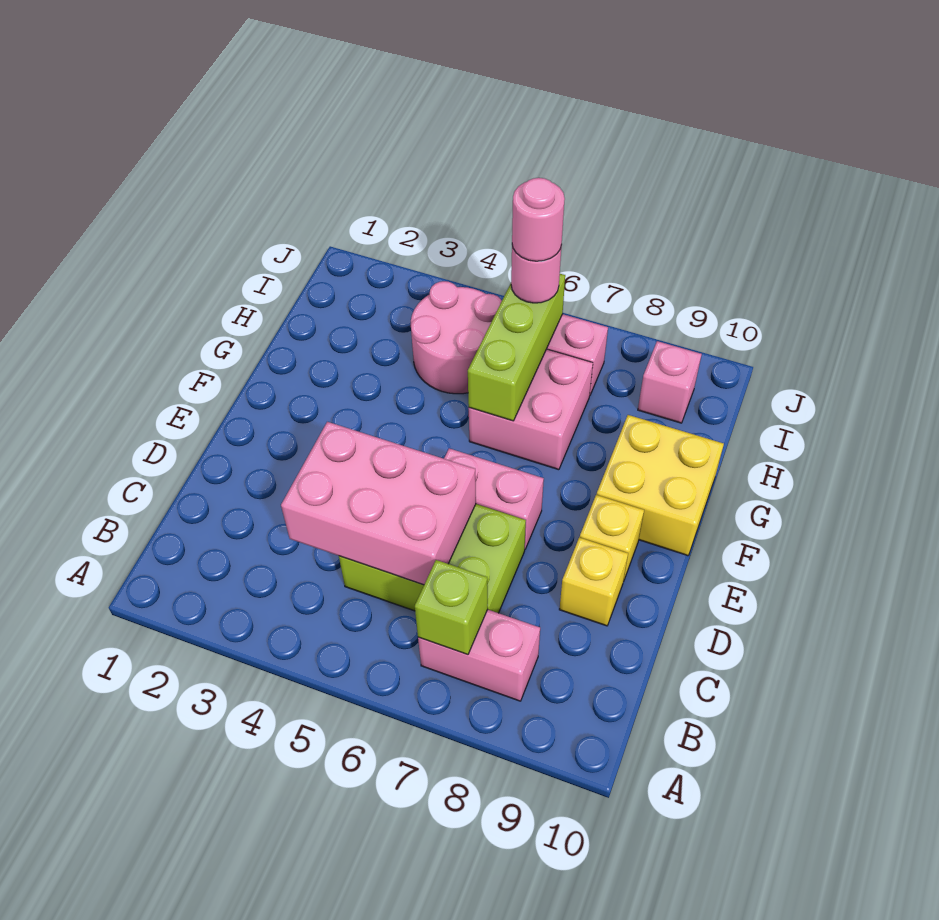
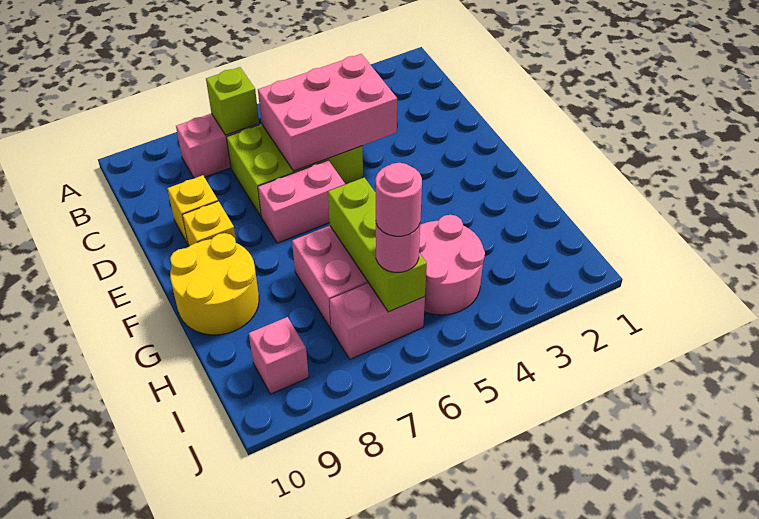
yellow brick F9:G10 level 1 -> yellow round brick F9:G10 level 1

